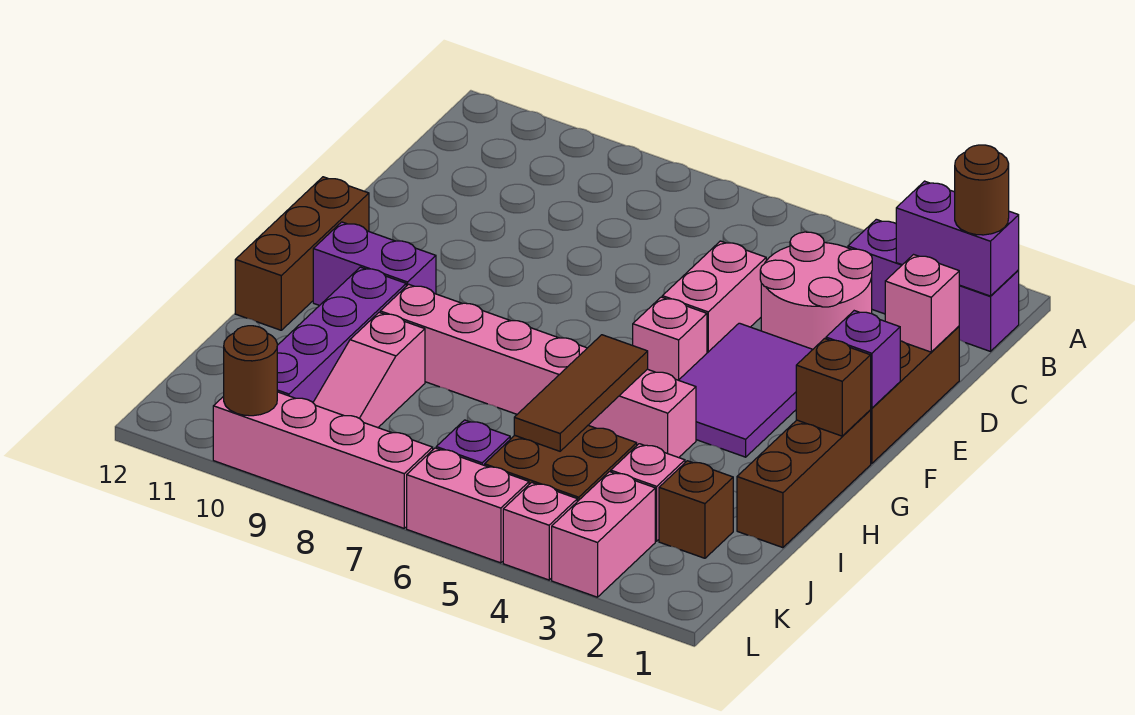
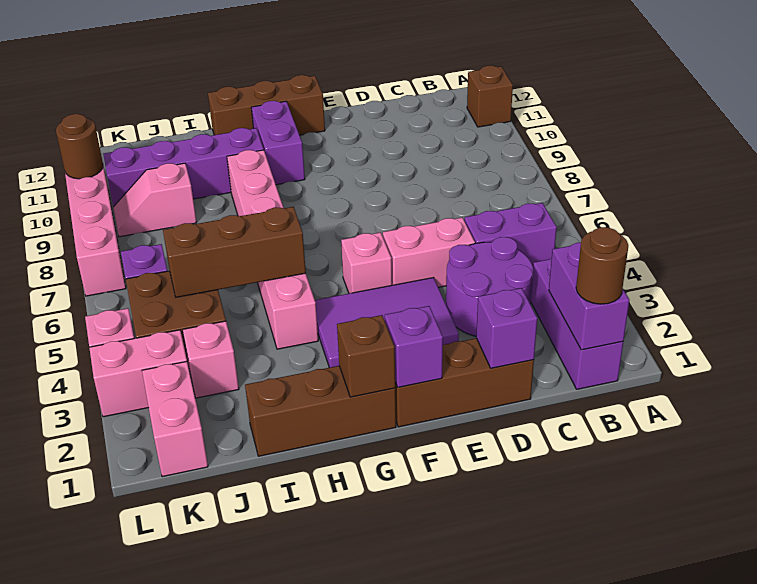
none -> purple brick B5:C5 level 1
pink round brick C3:D4 level 1 -> purple round brick C3:D4 level 1
pink brick D1 level 2 -> purple brick D1 level 2
brown tile H5:J5 level 2 -> brown brick H5:J5 level 2
pink slope I9:K9 level 1 top I -> pink slope J9:K9 level 1 top J
brown brick J2 level 1 -> brown brick A11 level 1
pink brick L5:L6 level 1 -> pink brick K1:K2 level 1

